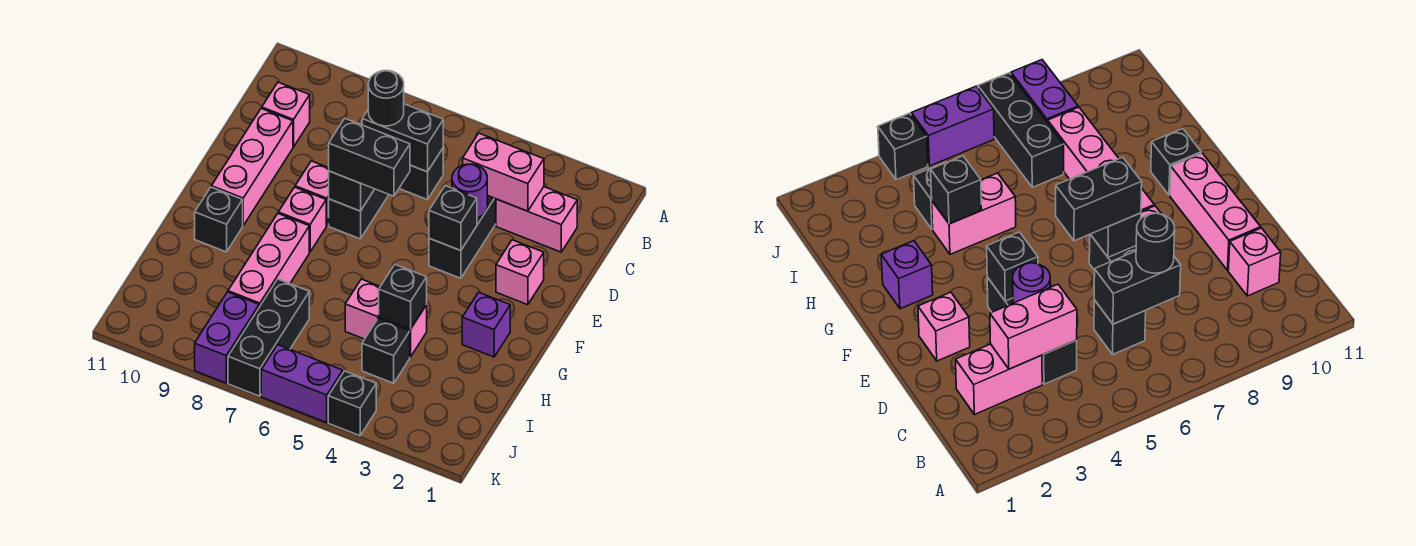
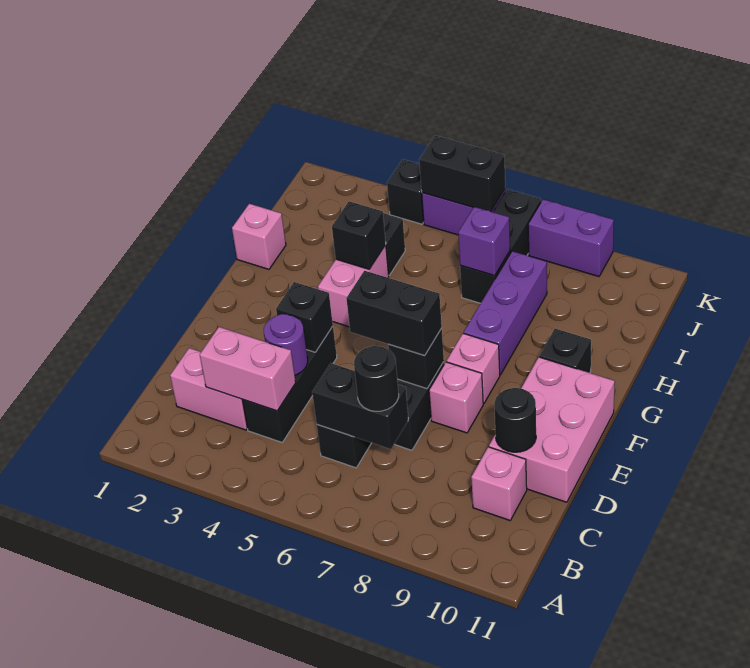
pink brick D10:F10 level 1 -> pink brick D10:F11 level 1
none -> black round brick D10 level 2
pink brick E2 level 1 -> pink brick H1 level 1
purple brick G2 level 1 -> purple brick I7 level 2
pink brick G8:I8 level 1 -> purple brick G8:I8 level 1
pink brick H4:H5 level 1 -> pink brick G4:H4 level 1
purple brick J8:K8 level 1 -> purple brick K8:K9 level 1
none -> black brick K5:K6 level 2

